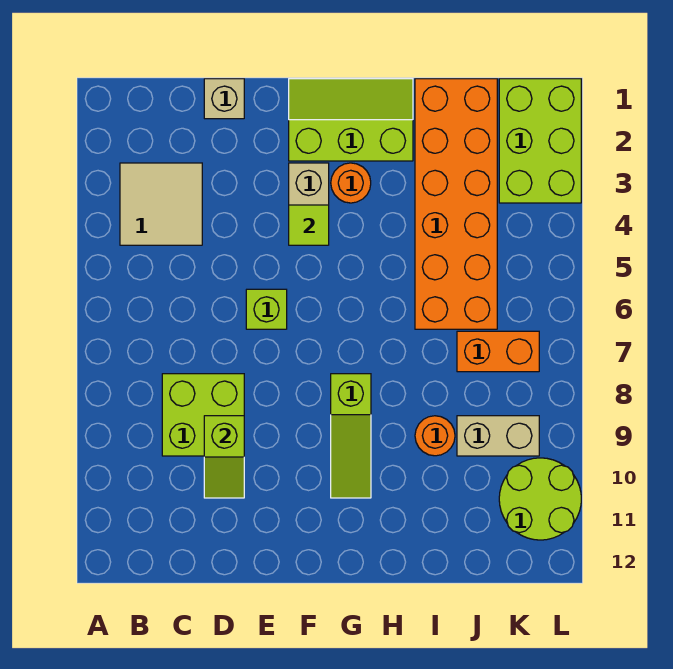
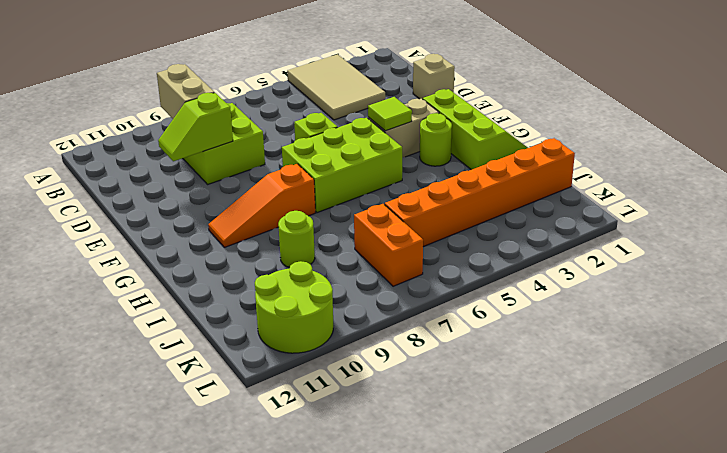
tan tile B3:C4 level 1 -> tan tile A3:C4 level 1
orange round brick G3 level 1 -> lime round brick G3 level 1
lime slope G8:G10 level 1 top 8 -> orange slope G8:G10 level 1 top 8
orange brick I1:J6 level 1 -> orange brick J1:J6 level 1
orange round brick I9 level 1 -> lime round brick I9 level 1
tan brick J9:K9 level 1 -> tan brick B9:C9 level 2
lime brick K1:L3 level 1 -> lime brick F5:G7 level 1

